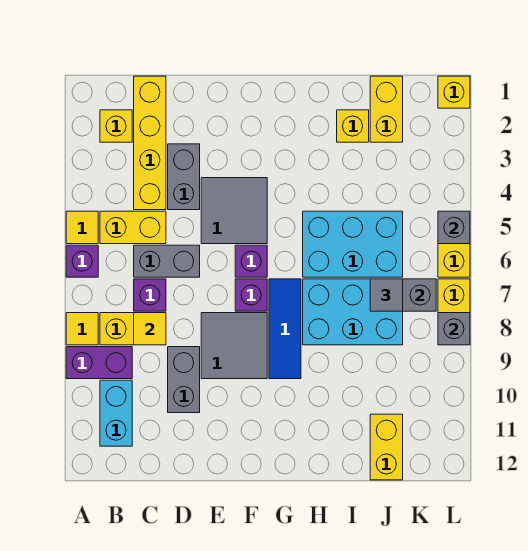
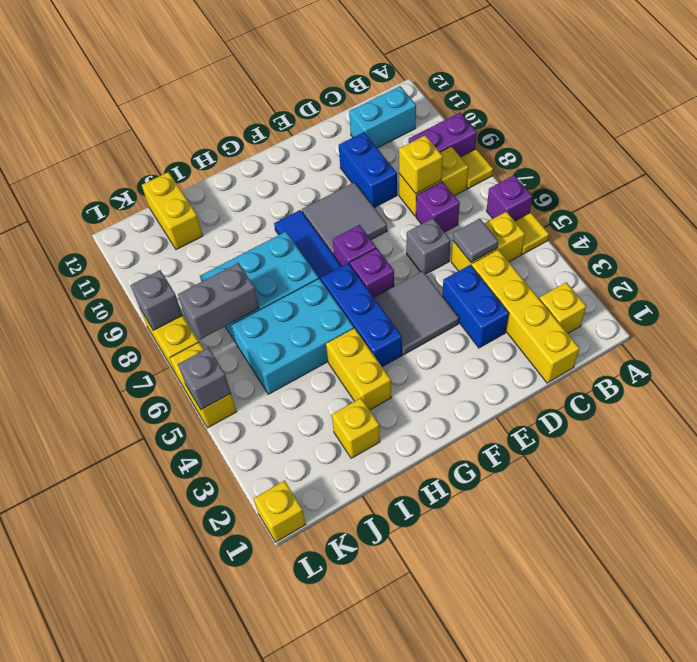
cyan brick B10:B11 level 1 -> cyan brick B11:C11 level 1
grey brick C6:D6 level 1 -> grey brick D6 level 1
yellow tile C8 level 2 -> yellow brick C8 level 2
grey brick D3:D4 level 1 -> blue brick D3:D4 level 1
grey brick D9:D10 level 1 -> blue brick D9:D10 level 1
none -> blue brick G4:G6 level 1
yellow brick J1:J2 level 1 -> yellow brick H3:H4 level 1
grey tile J7 level 3 -> grey tile C5 level 2

